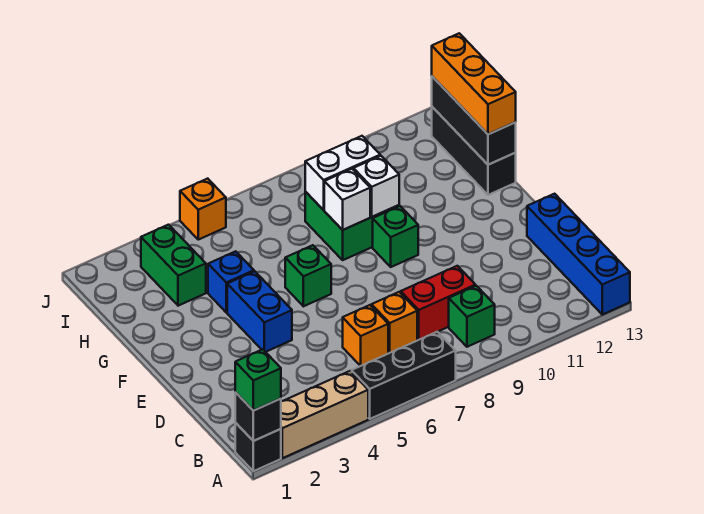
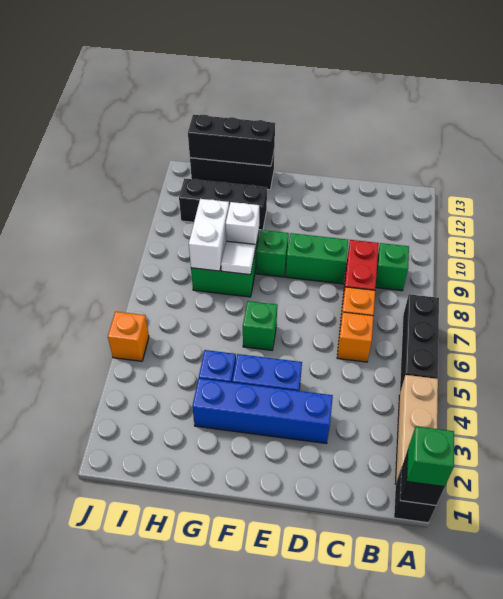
blue brick A13:D13 level 1 -> blue brick D3:G3 level 1
white brick G8 level 2 -> white tile G8 level 2
none -> black brick G11:I11 level 1
orange brick G13:I13 level 3 -> none
green brick H3:I3 level 1 -> green brick D9:E9 level 1

